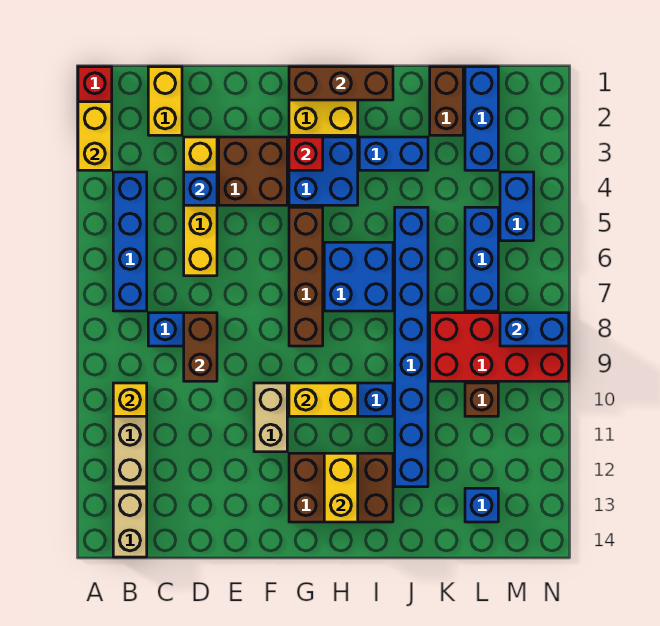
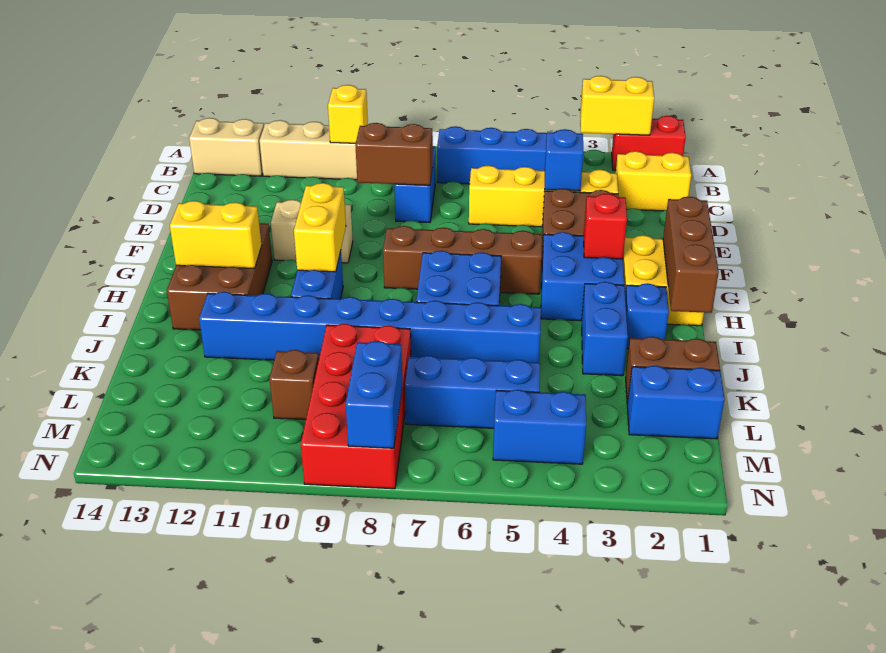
blue brick L1:L3 level 1 -> blue brick L1:L2 level 1
blue brick L13 level 1 -> blue brick I2 level 1

